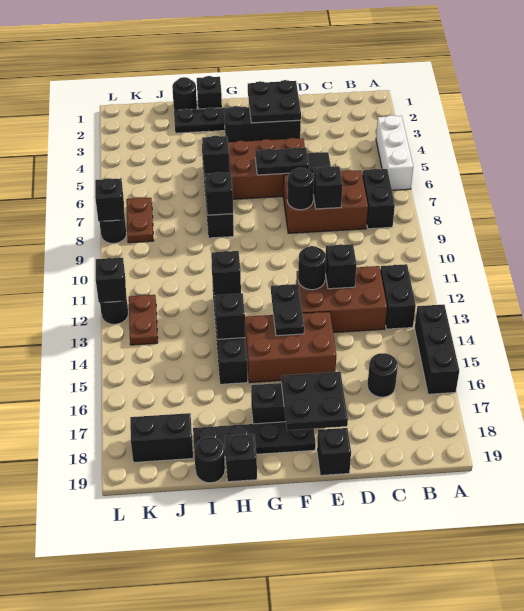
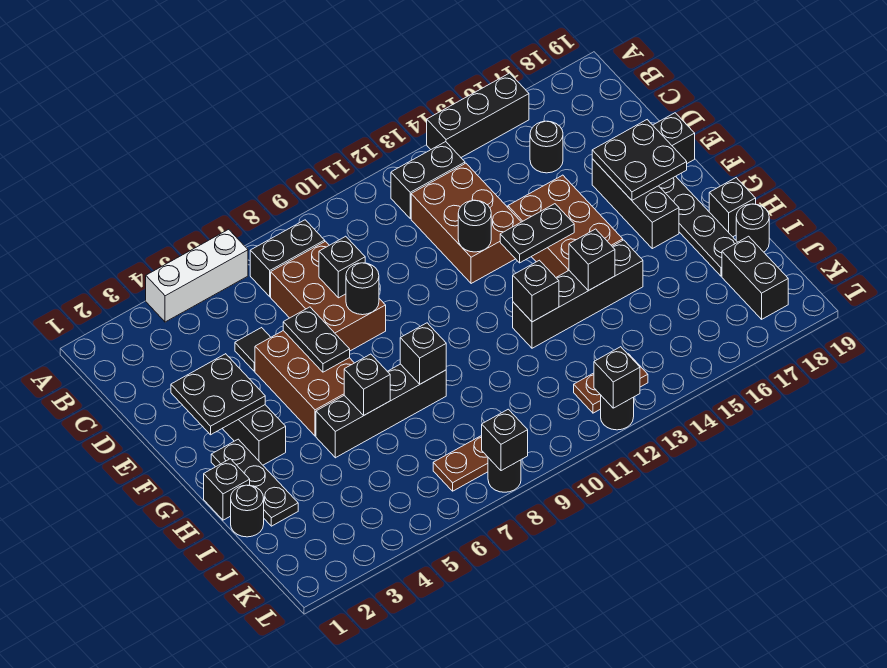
black brick D12 level 2 -> none

